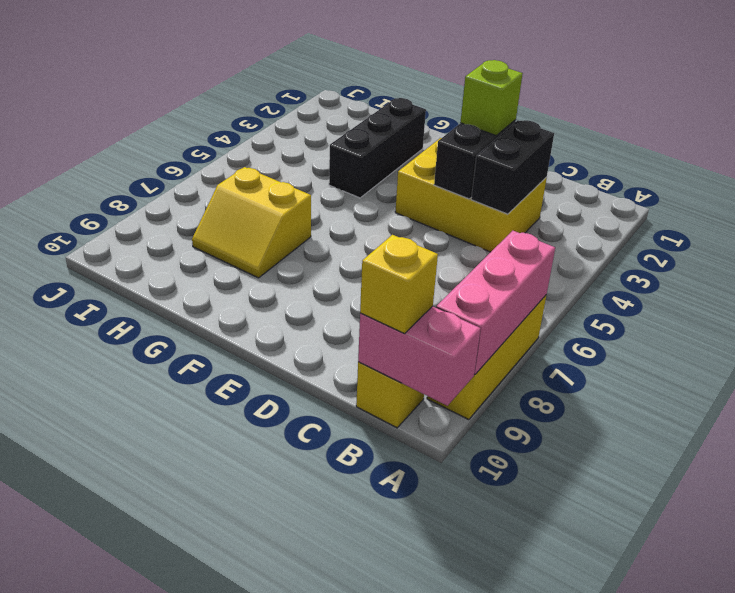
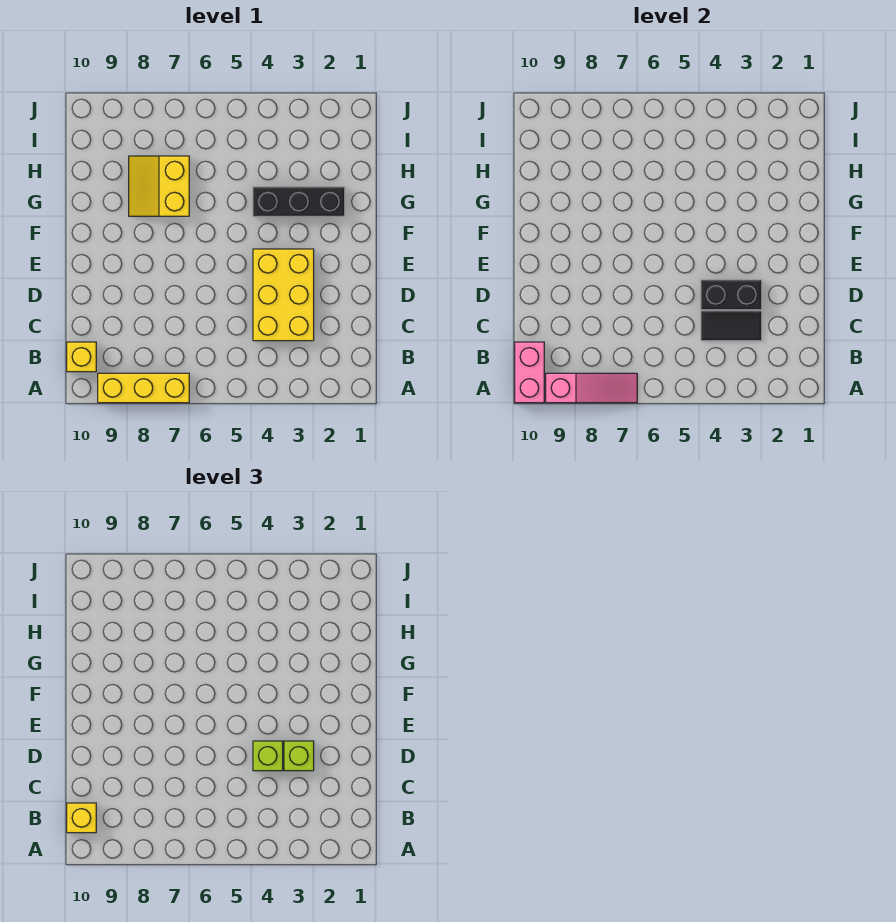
pink brick A7:A9 level 2 -> pink slope A7:A9 level 2 top 9
black brick C3:C4 level 2 -> black tile C3:C4 level 2
none -> lime brick D4 level 3

